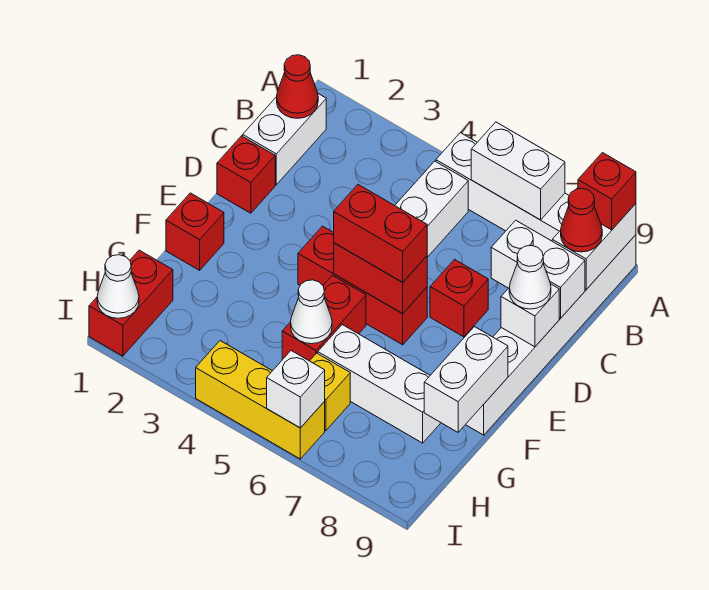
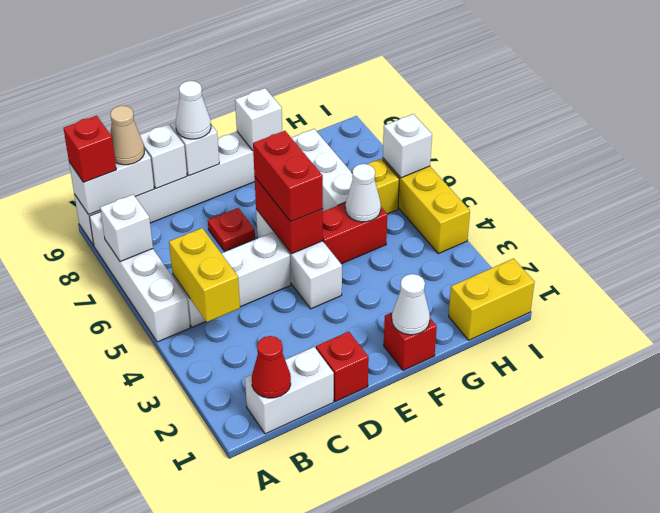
white brick A6:A7 level 2 -> white brick A7 level 2
none -> yellow brick B4:B5 level 2
red cone B9 level 3 -> tan cone B9 level 3
white brick C8:C9 level 2 -> white brick C9 level 2
red brick D7 level 1 -> red plate D7 level 1
red brick E4:E6 level 1 -> white brick E4:E6 level 1
white brick F9:G9 level 2 -> white brick F9 level 2
red brick H1:I1 level 1 -> yellow brick H1:I1 level 1
white cone I1 level 2 -> white cone F1 level 2

